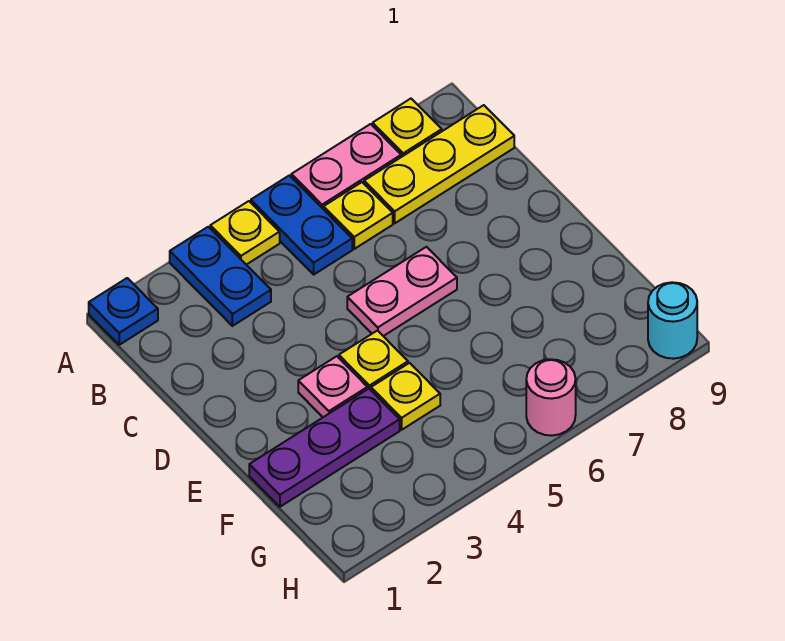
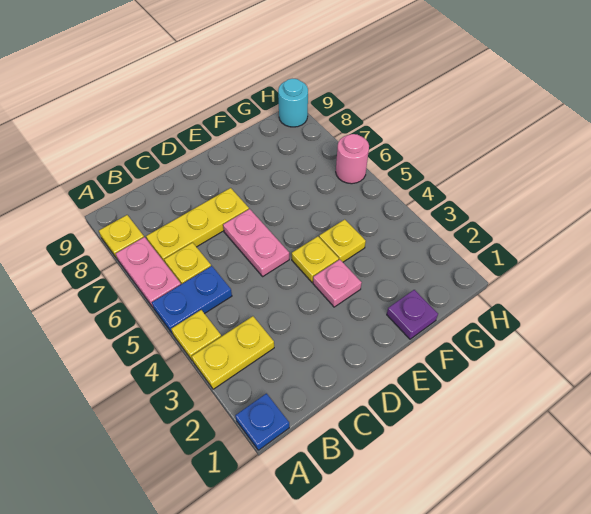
blue plate A3:B3 level 1 -> yellow plate A3:B3 level 1
yellow plate B7:B9 level 1 -> yellow plate B7:D7 level 1
purple plate F1:F3 level 1 -> purple plate F1 level 1

